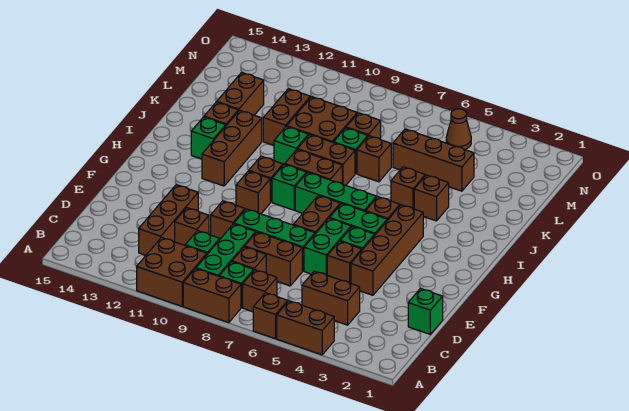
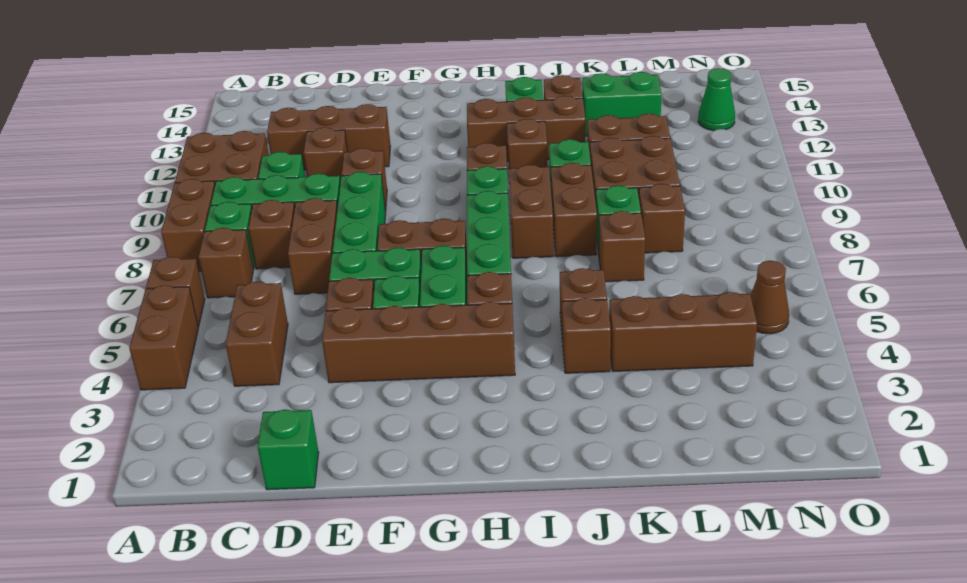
brown brick G10 level 1 -> brown brick I11 level 1
brown brick K13:L13 level 1 -> green brick K13:L13 level 1
brown brick L4:L6 level 1 -> brown brick K4:M4 level 1
none -> green cone N13 level 1

